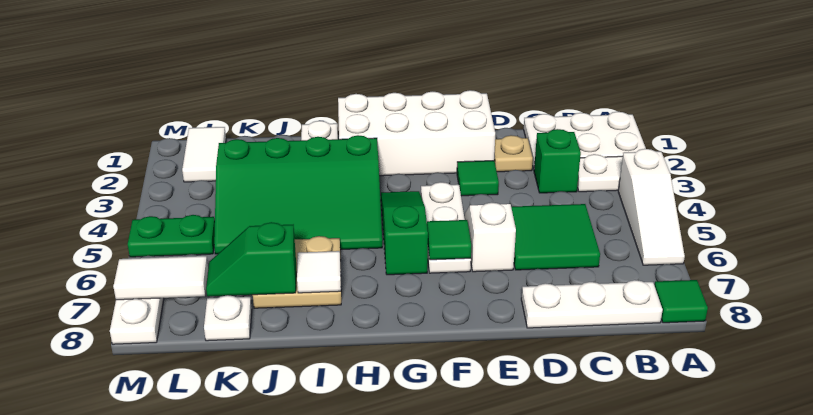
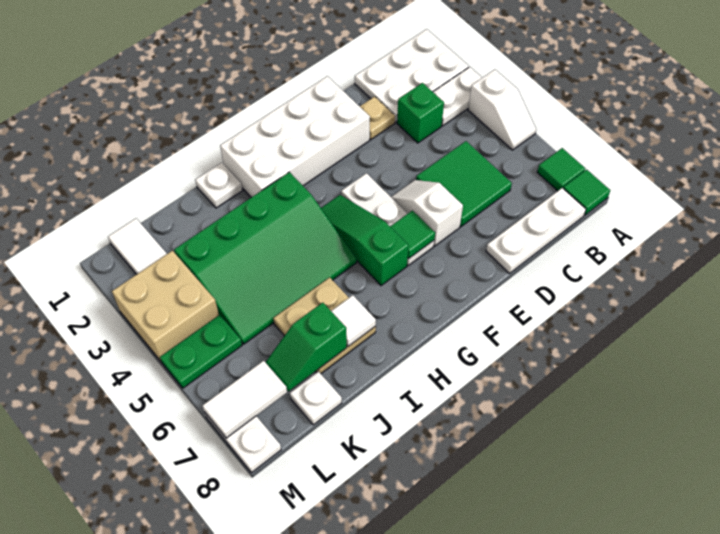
white slope A4:A6 level 1 top 4 -> white slope A4:A5 level 1 top 4
green tile E3 level 1 -> green tile A7 level 1
none -> tan brick L3:M4 level 1

